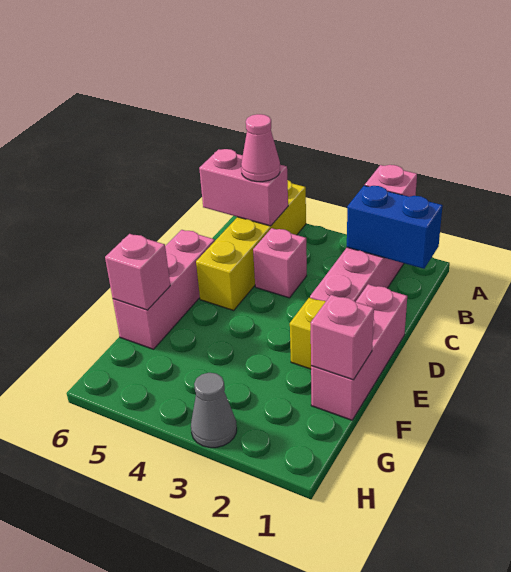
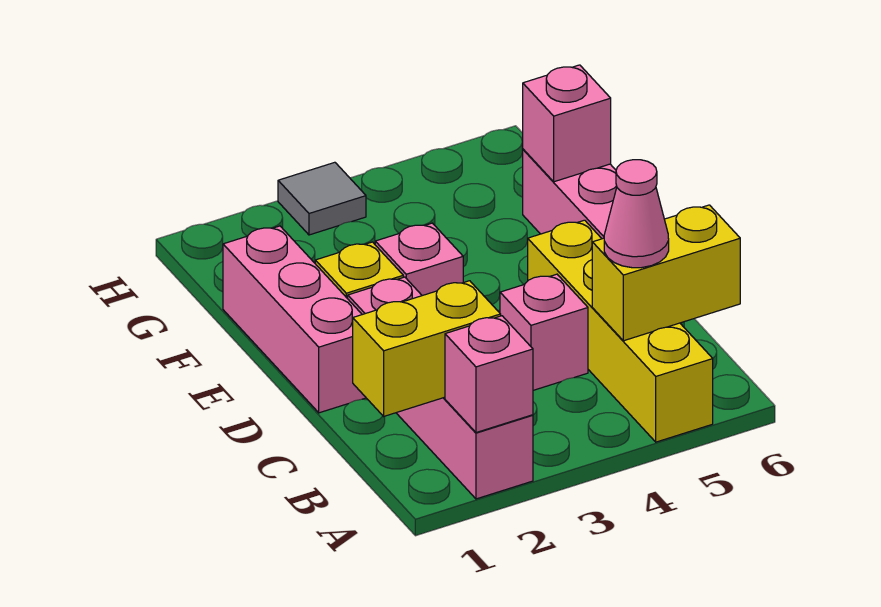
blue brick B1:B2 level 2 -> yellow brick B1:B2 level 2
pink brick B5:B6 level 2 -> yellow brick B5:B6 level 2
pink brick F1 level 2 -> pink brick E3 level 1
grey cone H3 level 1 -> grey tile H3 level 1

